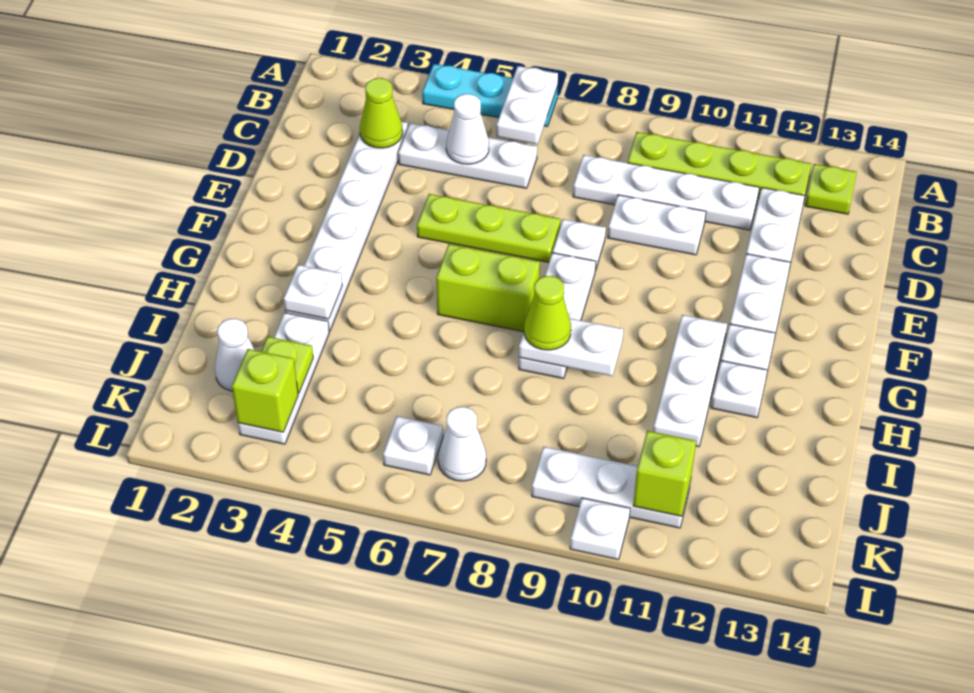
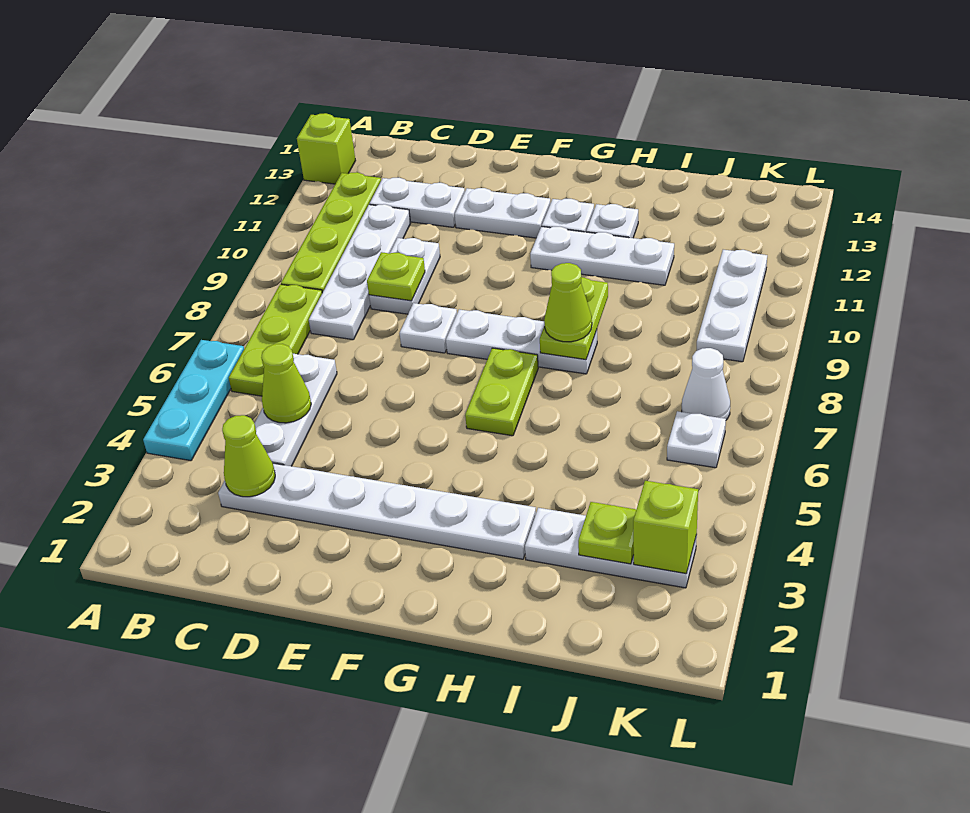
white plate A6:B6 level 2 -> none
lime plate B13 level 1 -> lime plate D9 level 2
white cone C5 level 2 -> lime cone C5 level 2
lime plate E5:E7 level 1 -> lime plate B6:B8 level 1
lime brick G6:G7 level 1 -> lime plate G6:G7 level 1
white plate H3 level 2 -> none
white plate H8:H9 level 2 -> lime plate H8:H9 level 2
white cone J2 level 1 -> none
lime brick K11 level 2 -> lime brick A13 level 1
white plate L10 level 1 -> none

